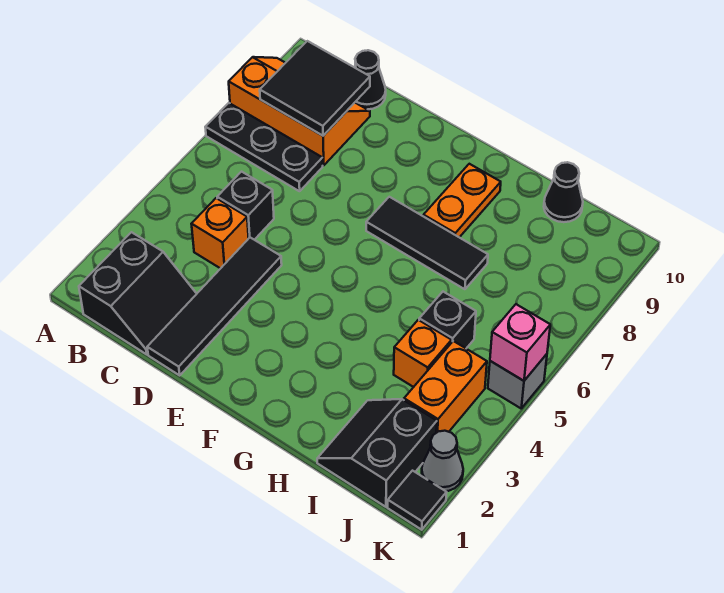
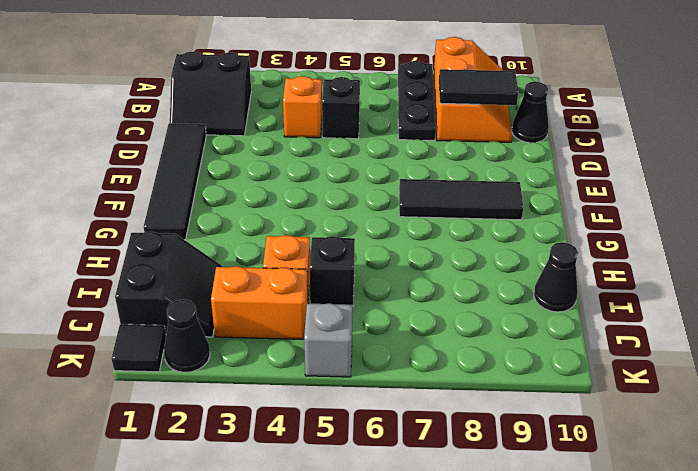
black tile B8:C9 level 2 -> black tile C8:C9 level 2
black tile D1:D4 level 1 -> black tile D1:G1 level 1
black tile F7:H7 level 1 -> black tile F7:F9 level 1
orange plate G8:G9 level 1 -> none
black slope I1:J2 level 1 top J -> black slope I1:J2 level 1 top 1
grey cone K2 level 1 -> black cone K2 level 1
pink brick K5 level 2 -> none

